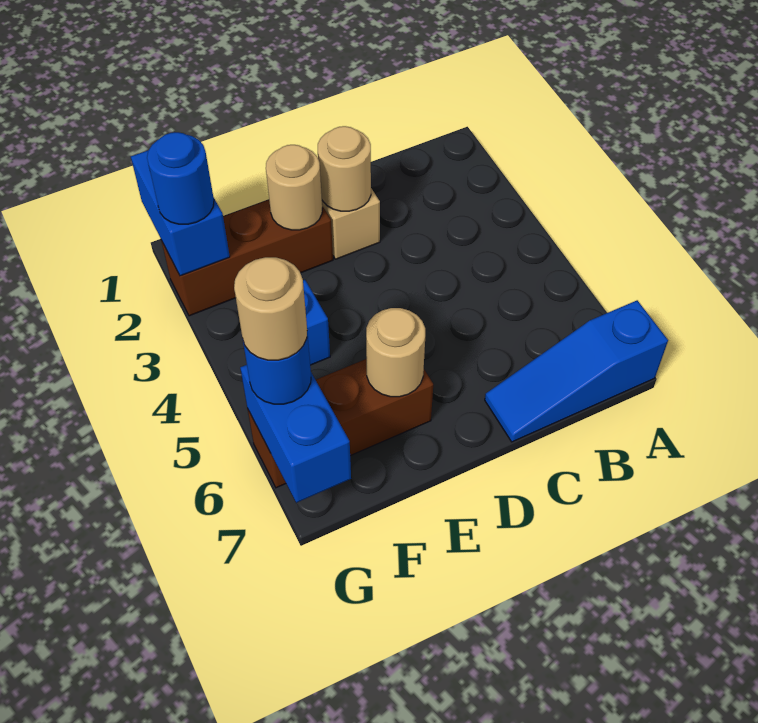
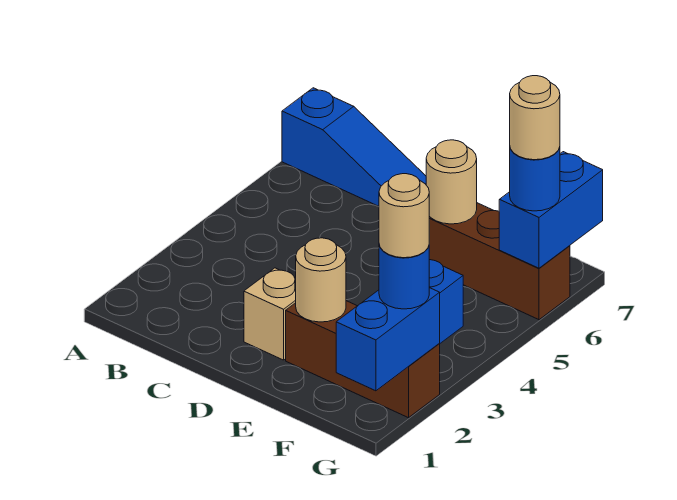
tan round brick D2 level 2 -> tan round brick G2 level 4

